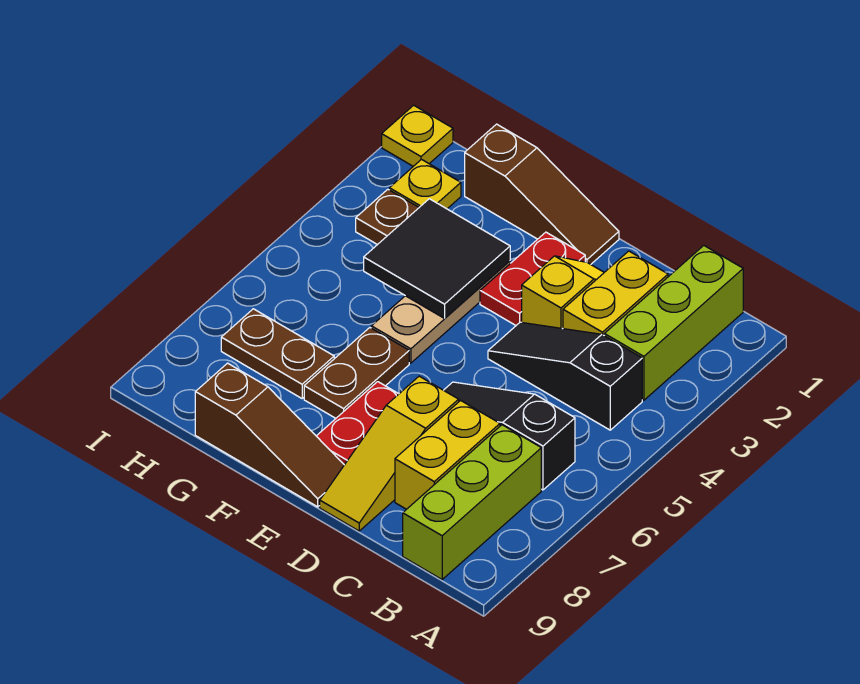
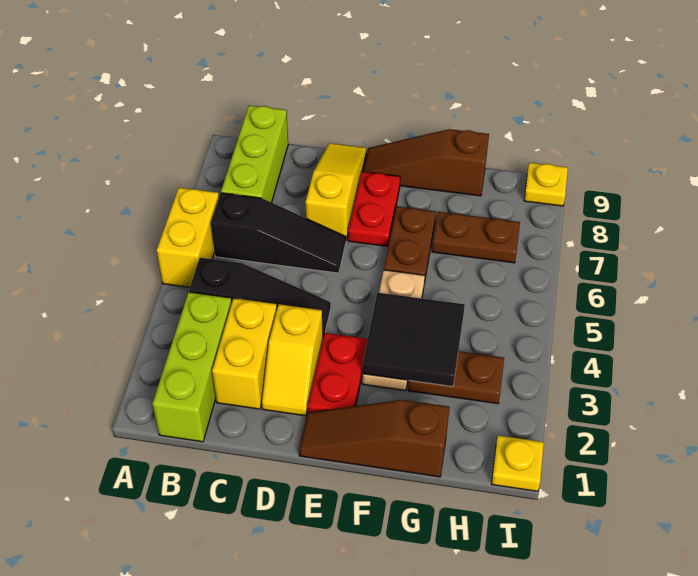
yellow brick C7:C8 level 1 -> yellow brick A5:A6 level 1
yellow plate H2 level 1 -> yellow plate I9 level 1

